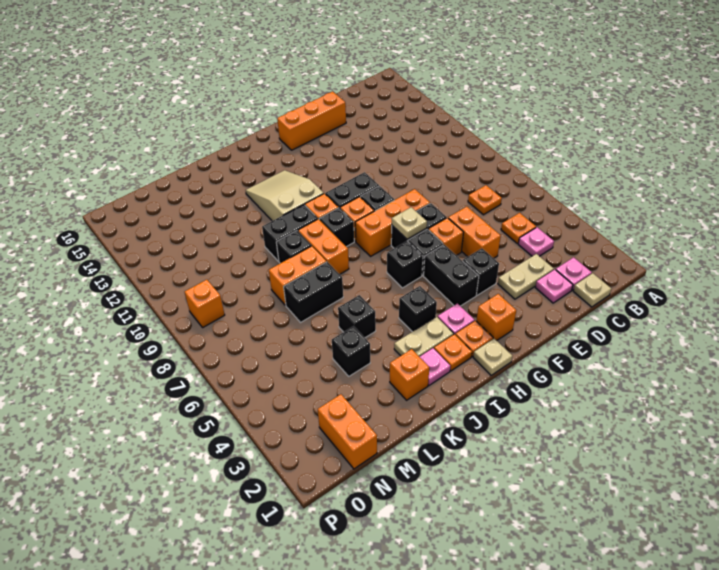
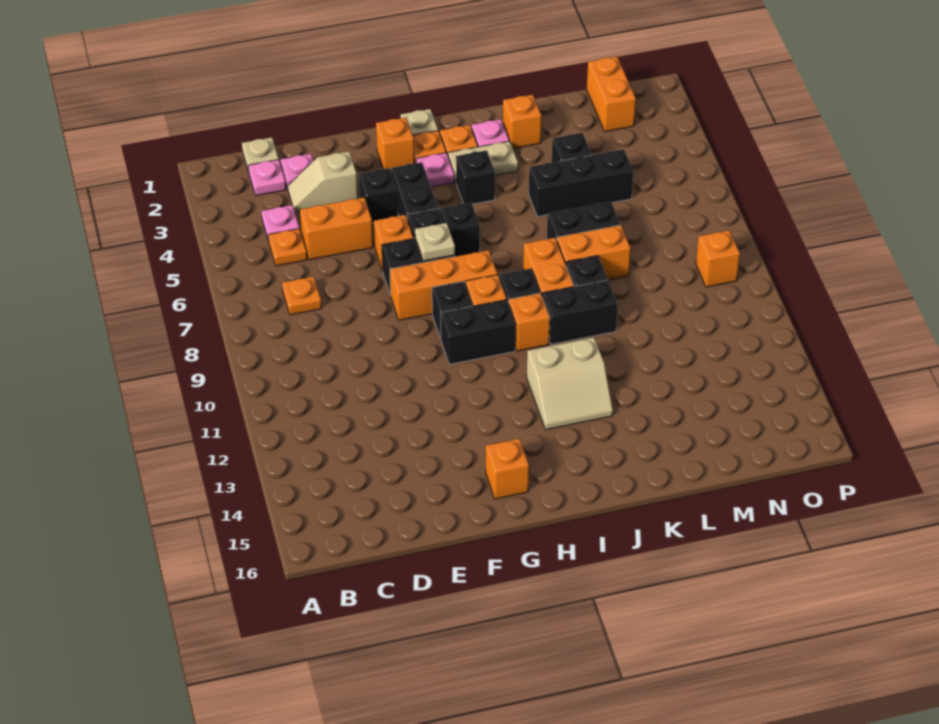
tan plate D3:E3 level 1 -> tan slope D3:E3 level 1 top E
orange brick E5:E6 level 1 -> orange brick D5:E5 level 1
orange brick E15:G15 level 1 -> orange brick G15 level 1
tan slope I11:J13 level 1 top 11 -> tan slope I12:J13 level 1 top 12
black brick K5 level 1 -> black brick K5:M5 level 1

